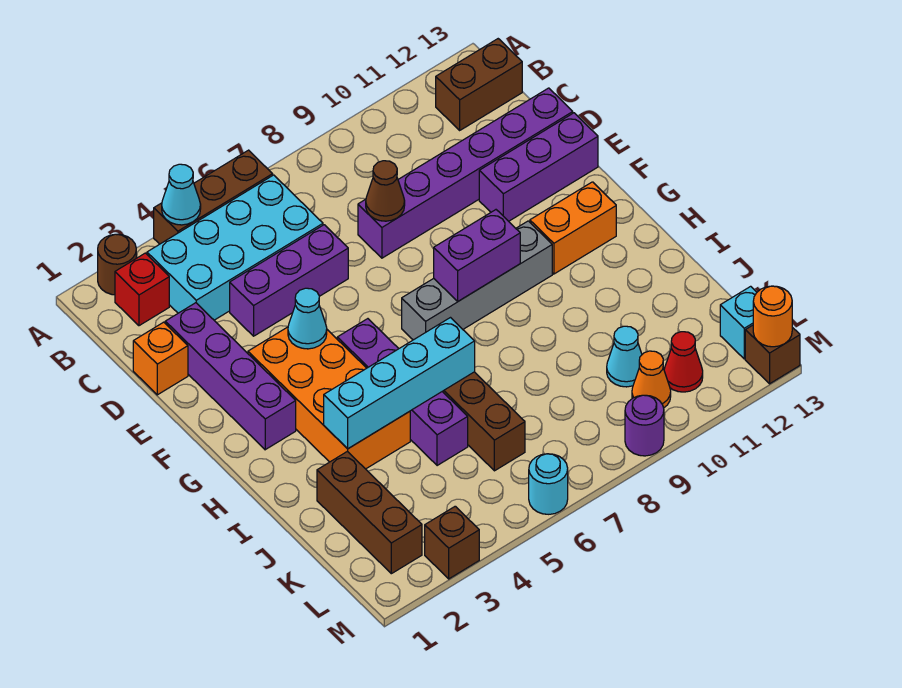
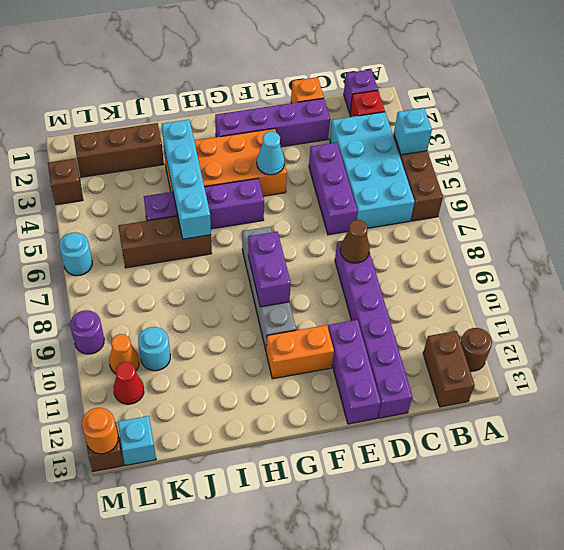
brown round brick A2 level 1 -> brown round brick A12 level 1
cyan cone A4 level 2 -> cyan brick A4 level 2
none -> purple brick B1 level 1
orange brick G11:G12 level 1 -> orange brick F11:G11 level 1
cyan cone K10 level 1 -> cyan round brick K10 level 1

